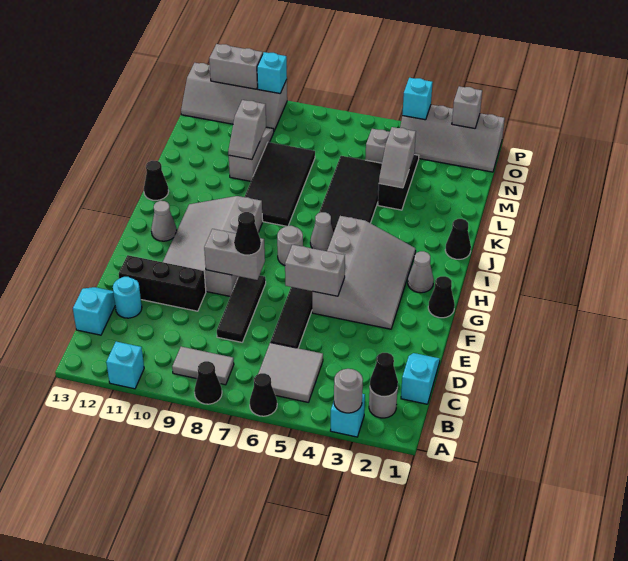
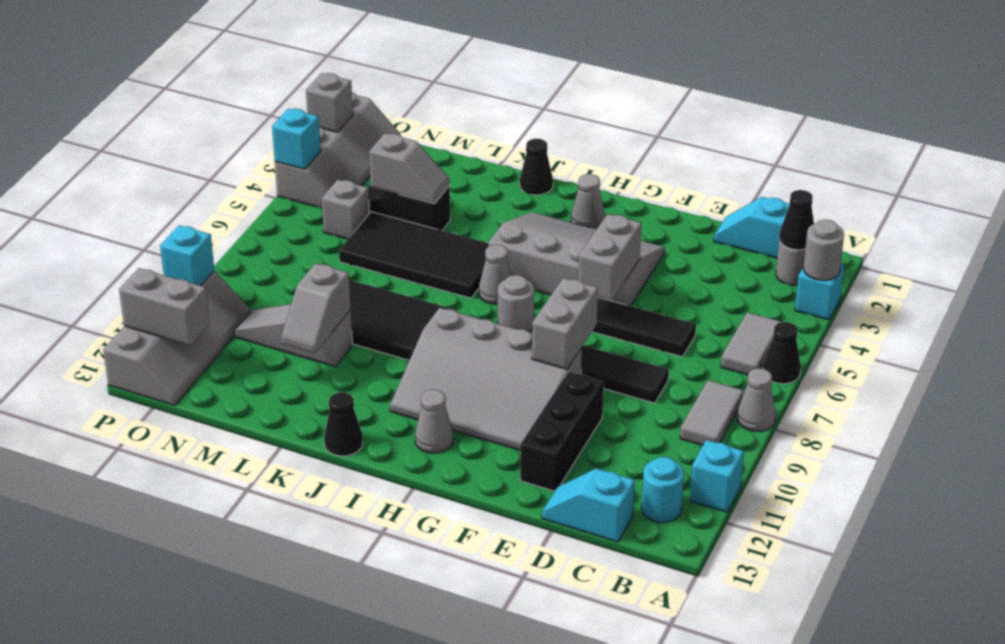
black cone A8 level 1 -> grey cone A8 level 1
grey tile B5:C6 level 1 -> grey tile B5:B6 level 1
cyan round brick D12 level 1 -> cyan round brick B12 level 1
black cone F8 level 3 -> none
black cone G1 level 1 -> none
grey slope L10:M10 level 2 top M -> grey slope L10:L11 level 2 top 10
grey brick P11:P12 level 2 -> grey brick O12:P12 level 2

